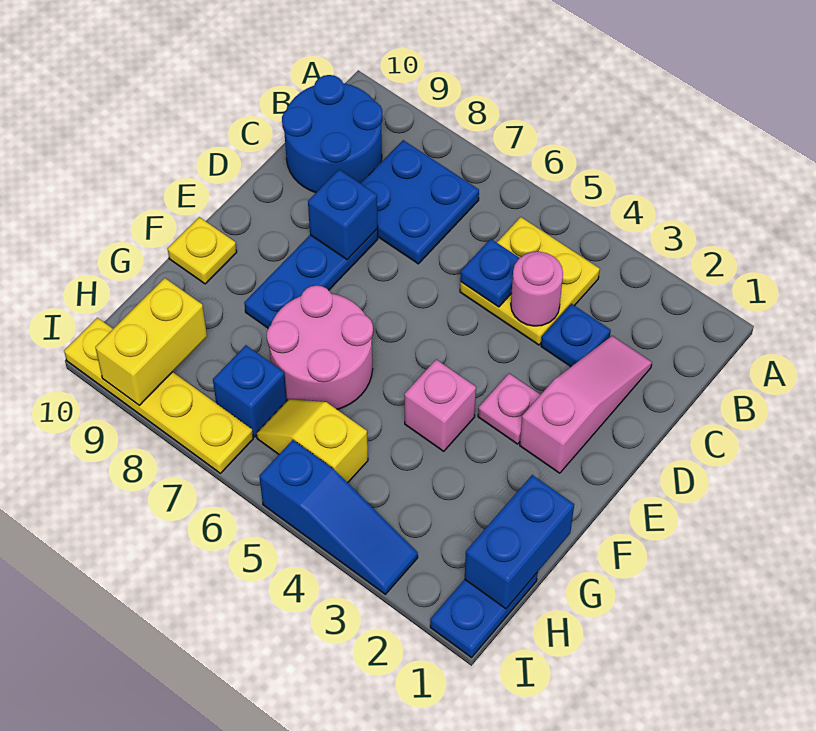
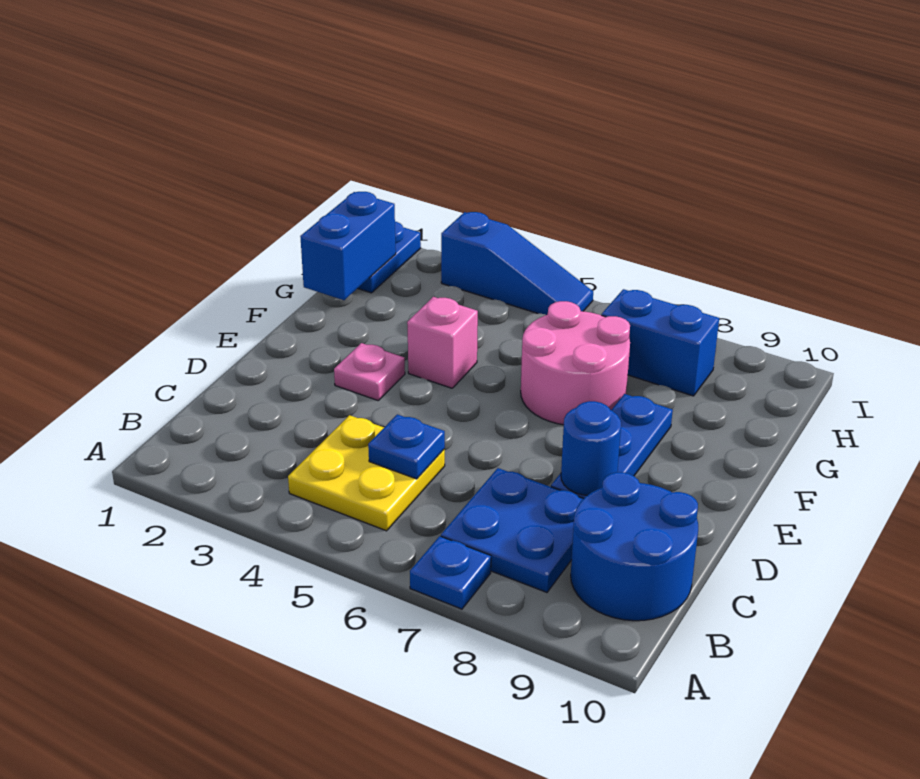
pink slope C2:E2 level 1 top E -> none
blue plate C3 level 1 -> blue plate A7 level 1
pink round brick C4 level 2 -> none
blue brick D8 level 2 -> blue round brick D8 level 2
yellow plate F10 level 1 -> none
yellow slope H5:H6 level 1 top 5 -> none
blue brick H7 level 1 -> blue brick H7:H8 level 1
yellow brick H9:I9 level 2 -> none
blue slope I3:I5 level 1 top 5 -> blue slope I3:I5 level 1 top 3
yellow plate I7:I10 level 1 -> none

